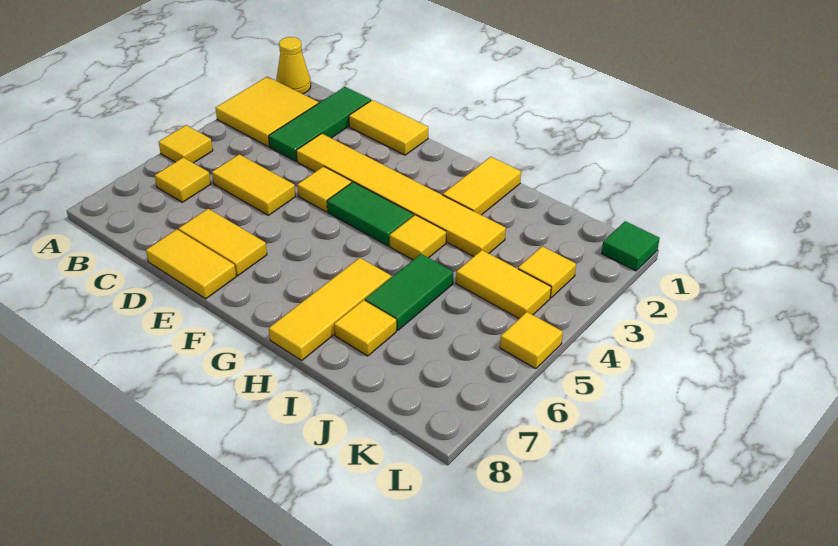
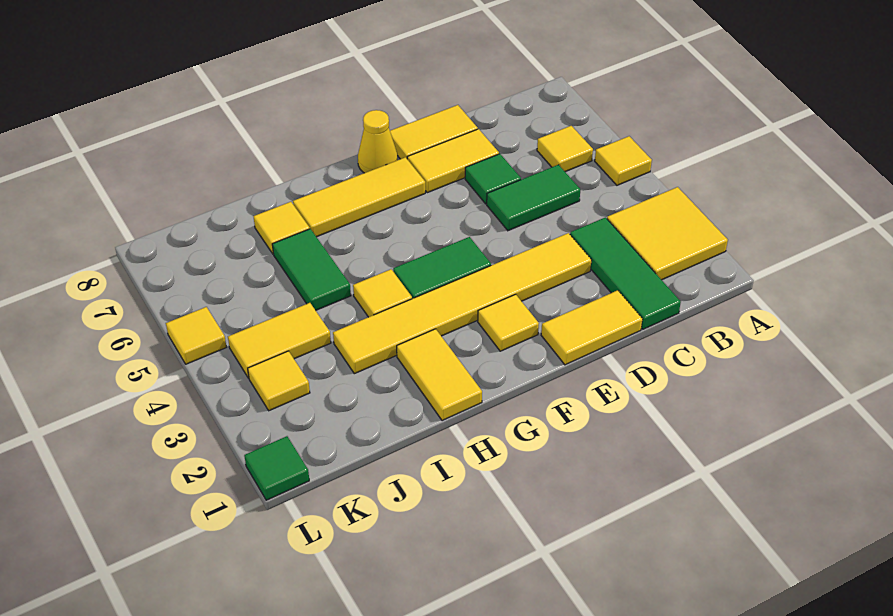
yellow cone A1 level 1 -> yellow cone F8 level 1
yellow tile C5:D5 level 1 -> green tile C5:D5 level 1
none -> green tile D6 level 1
yellow tile E4 level 1 -> yellow tile F2 level 1
yellow tile H6:H8 level 1 -> yellow tile F7:H7 level 1

